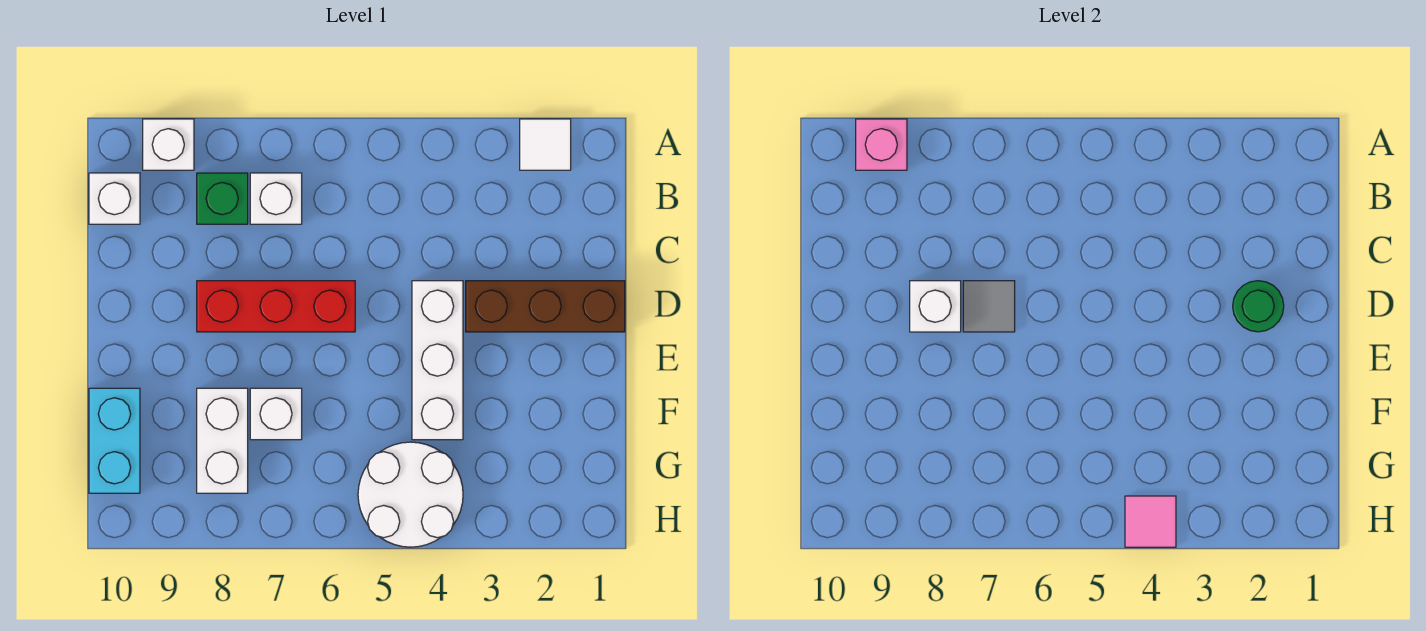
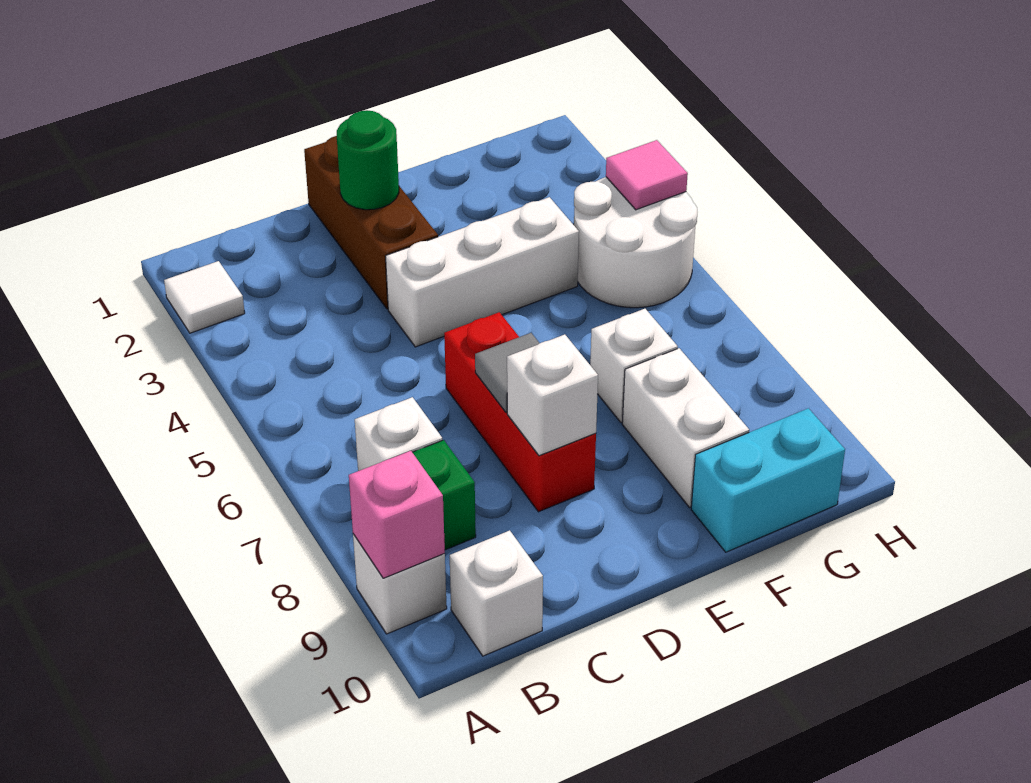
white brick F8:G8 level 1 -> white brick F8:F9 level 1

